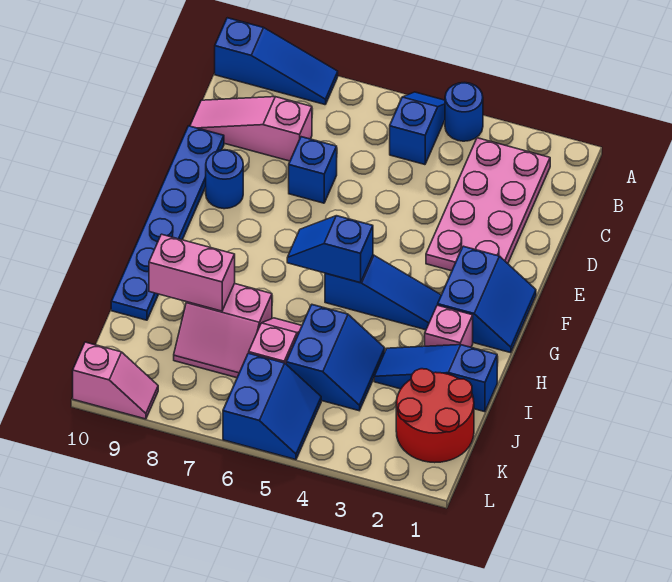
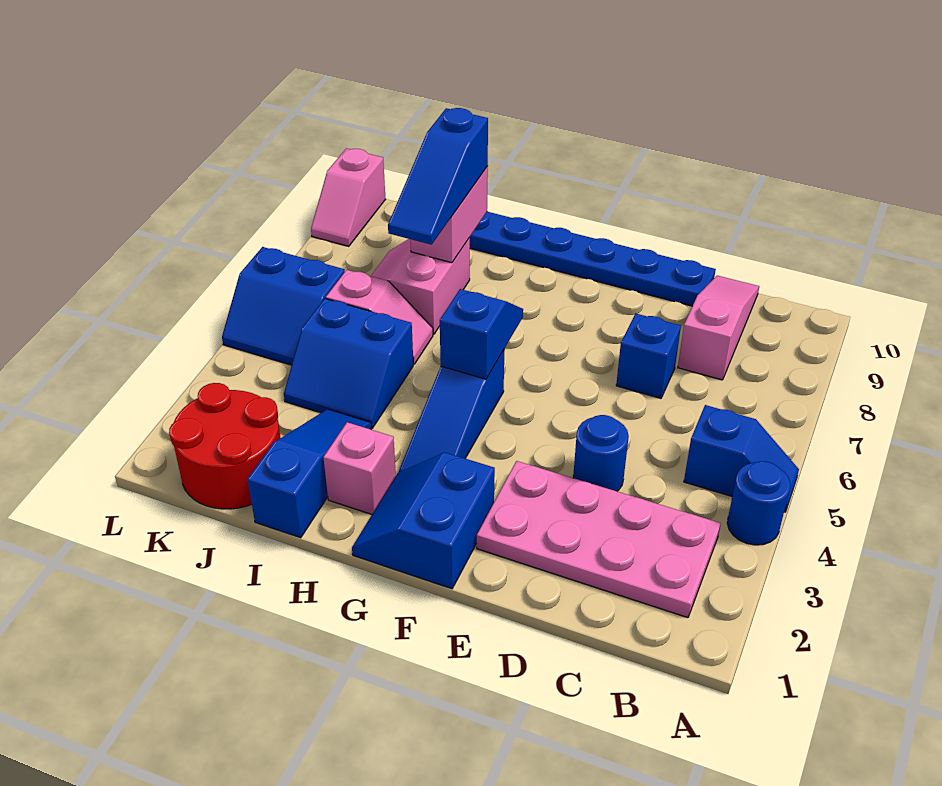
blue slope A8:A10 level 1 top 10 -> blue slope I7:I9 level 3 top 9
blue round brick E9 level 1 -> blue round brick D4 level 1
blue slope F1:G2 level 1 top 2 -> blue slope F1:G2 level 1 top F

